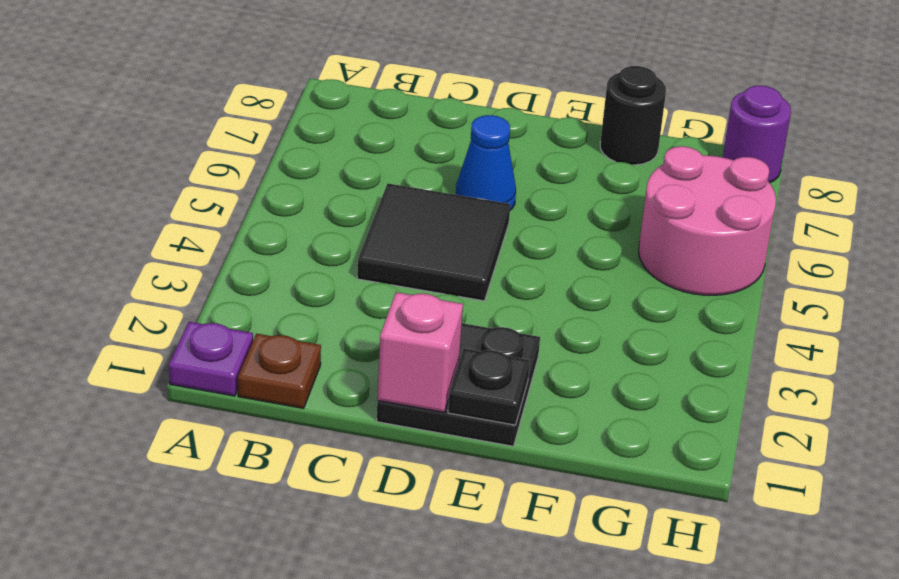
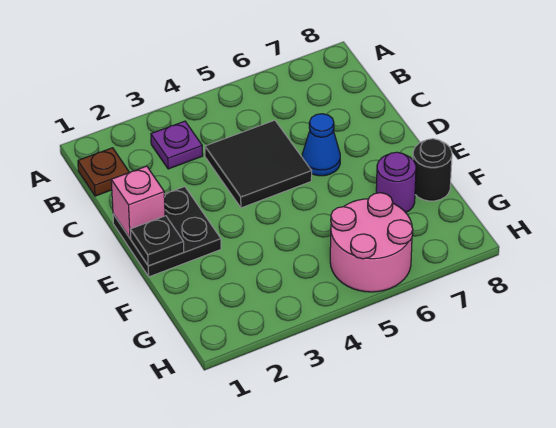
purple plate A1 level 1 -> purple plate B3 level 1
purple round brick H8 level 1 -> purple round brick F7 level 1

